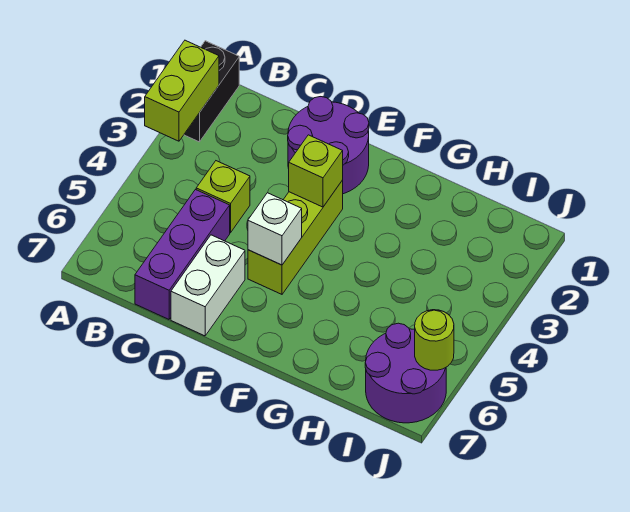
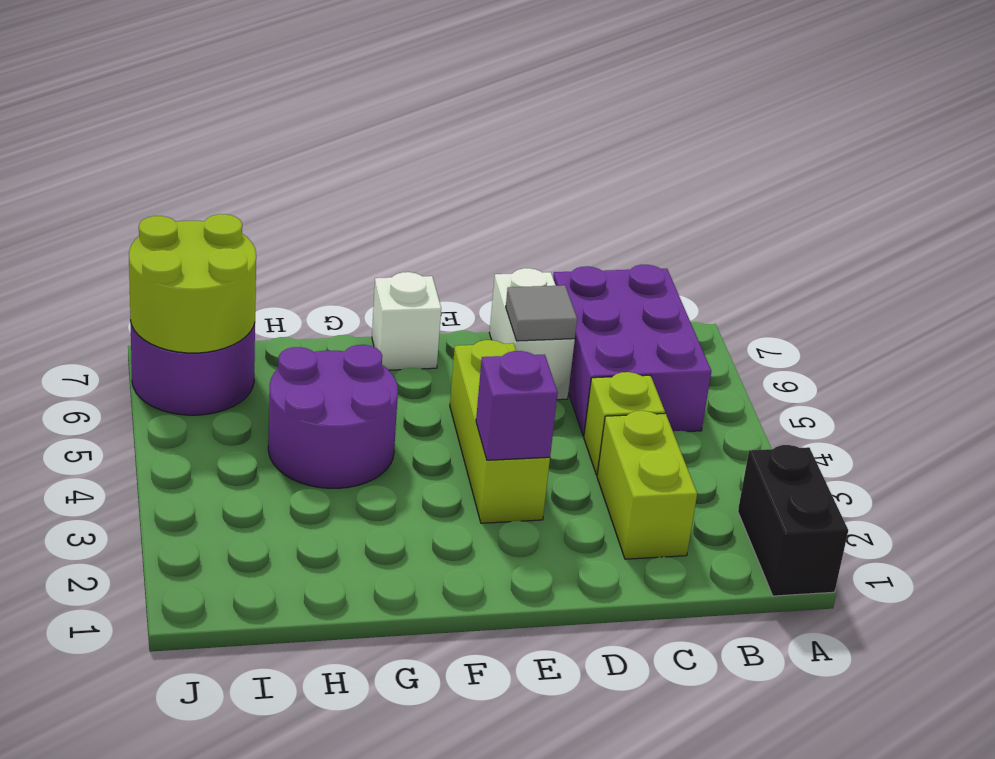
lime brick A2:A3 level 2 -> lime brick C2:C3 level 1
purple brick C5:C7 level 1 -> purple brick B5:C7 level 1
purple round brick D1:E2 level 1 -> purple round brick G4:H5 level 1
none -> grey tile D6 level 2
lime brick E3 level 2 -> purple brick E3 level 2
white brick E5 level 2 -> white brick F7 level 1
lime round brick J6 level 2 -> lime round brick I6:J7 level 2

